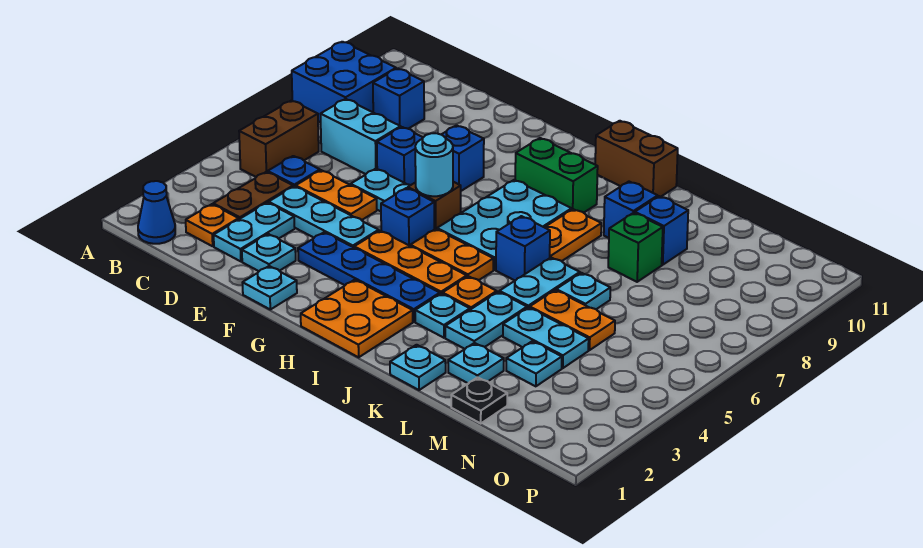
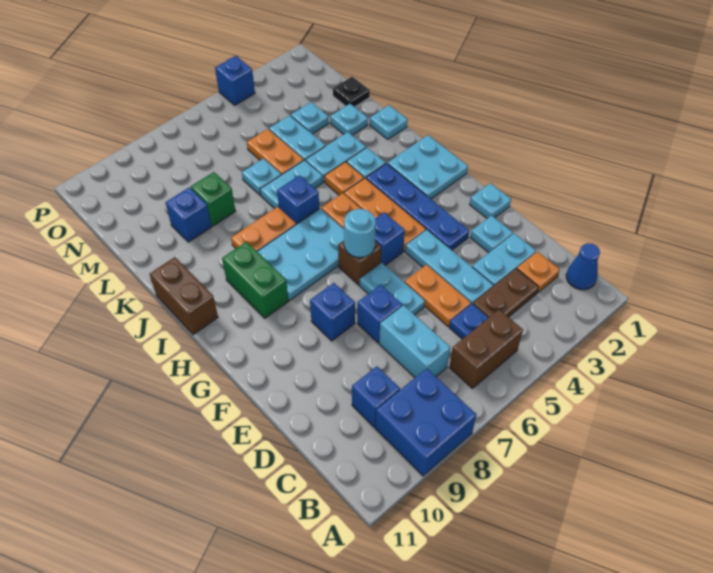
orange plate H1:I2 level 1 -> cyan plate H1:I2 level 1
blue brick K9 level 1 -> blue brick P4 level 1

